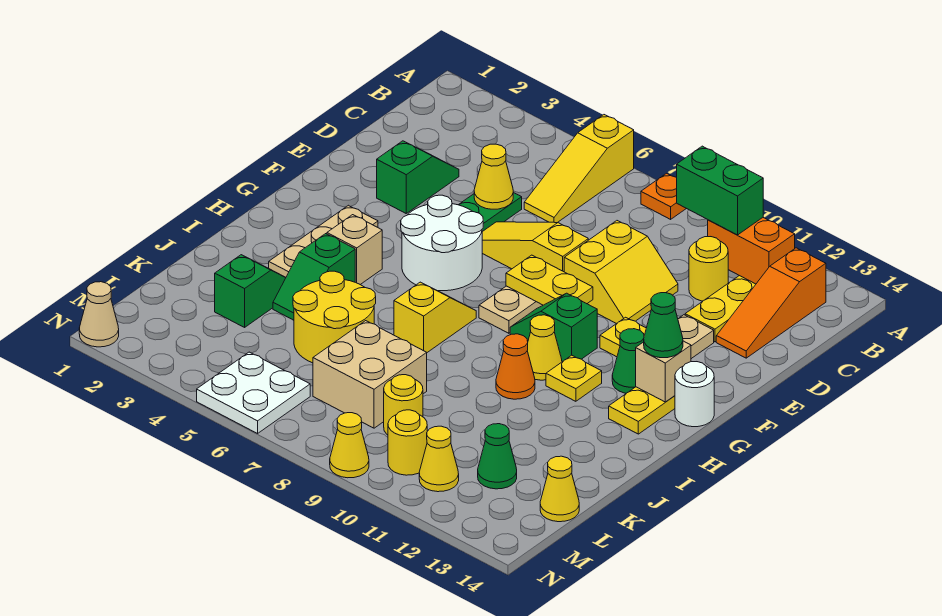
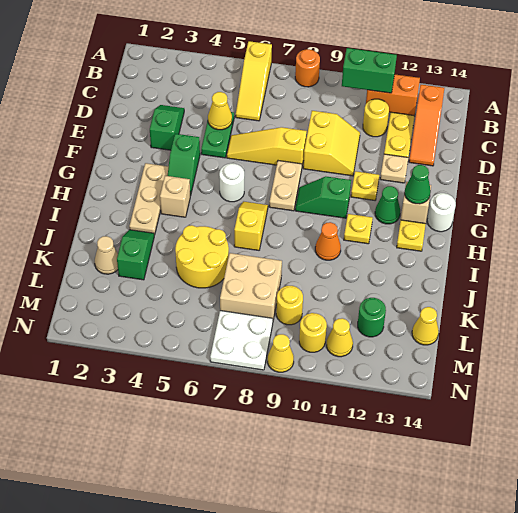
orange plate A8 level 1 -> orange round brick A8 level 1
white round brick F5:G6 level 1 -> white round brick G6 level 1
yellow plate F8:F9 level 2 -> none
yellow cone H10 level 1 -> none
green slope I4:J4 level 1 top I -> green slope F4:G4 level 1 top F
green cone L12 level 1 -> green round brick L12 level 1
white plate M5:N6 level 1 -> white plate M7:N8 level 1
tan cone N1 level 1 -> tan cone K2 level 1

